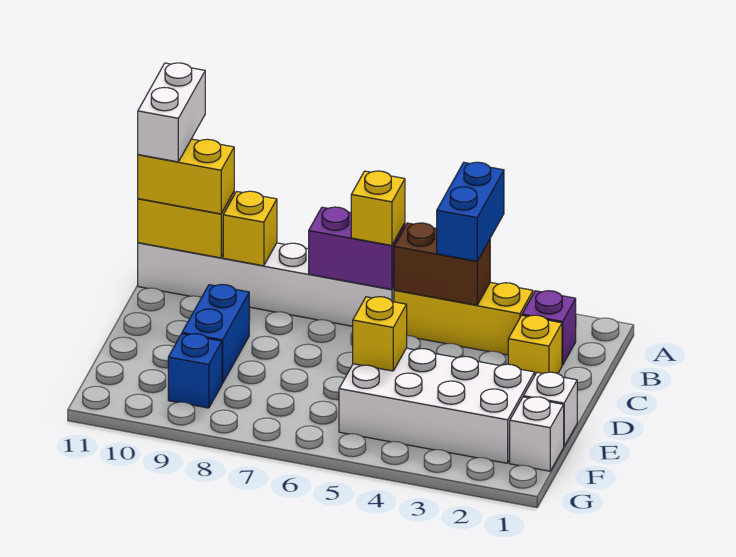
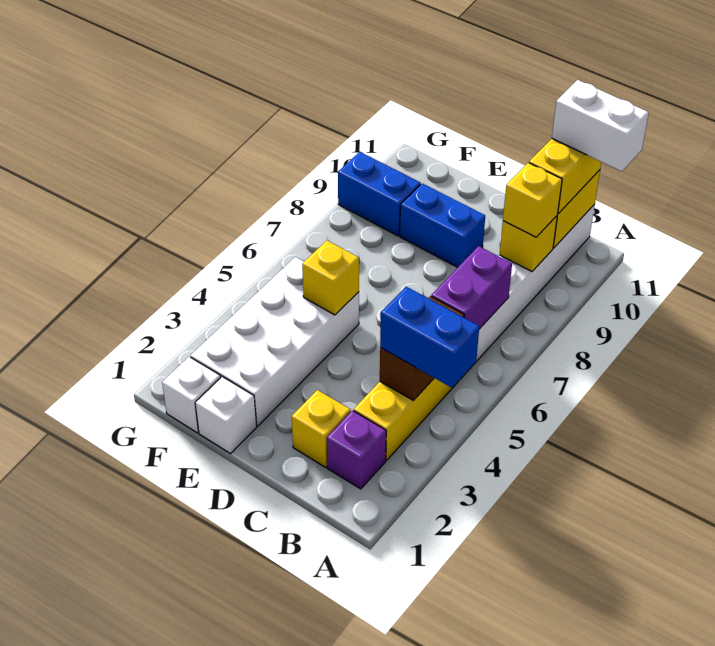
yellow brick B6 level 3 -> yellow brick B9 level 3
blue brick F9 level 1 -> blue brick F9:G9 level 1

